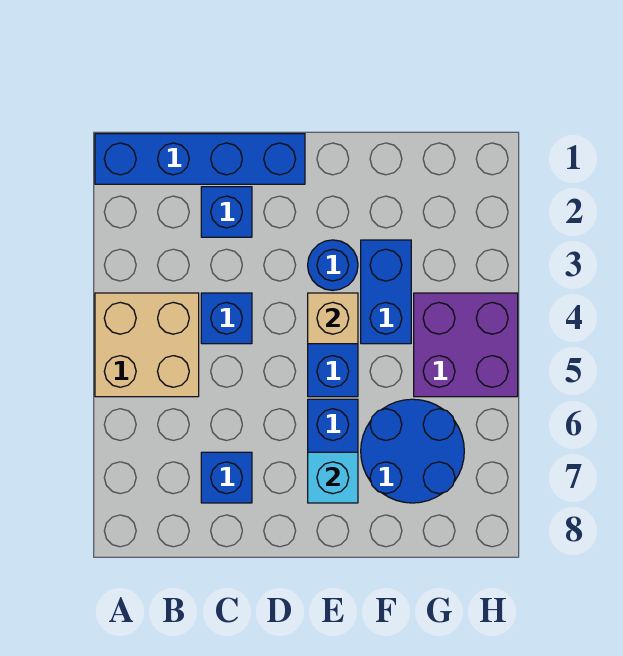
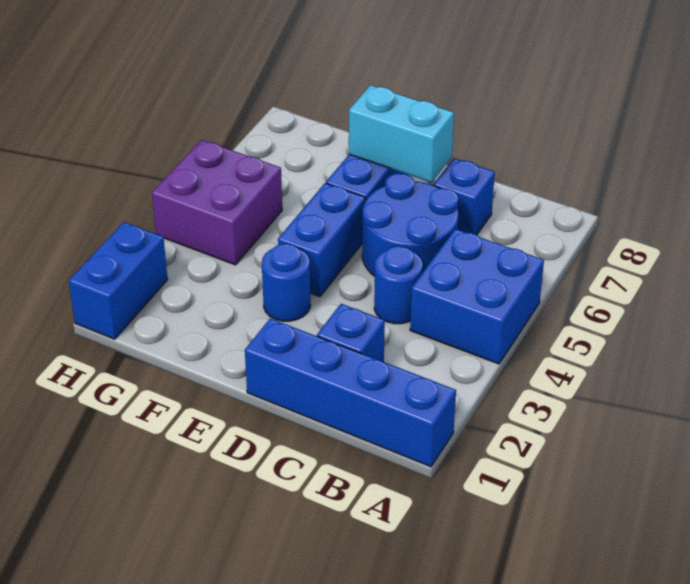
tan brick A4:B5 level 1 -> blue brick A4:B5 level 1
blue brick C4 level 1 -> blue round brick C4 level 1
tan brick E4 level 2 -> none
cyan brick E7 level 2 -> cyan brick D7:E7 level 2
blue brick F3:F4 level 1 -> blue brick H1:H2 level 1
blue round brick F6:G7 level 1 -> blue round brick C5:D6 level 1

